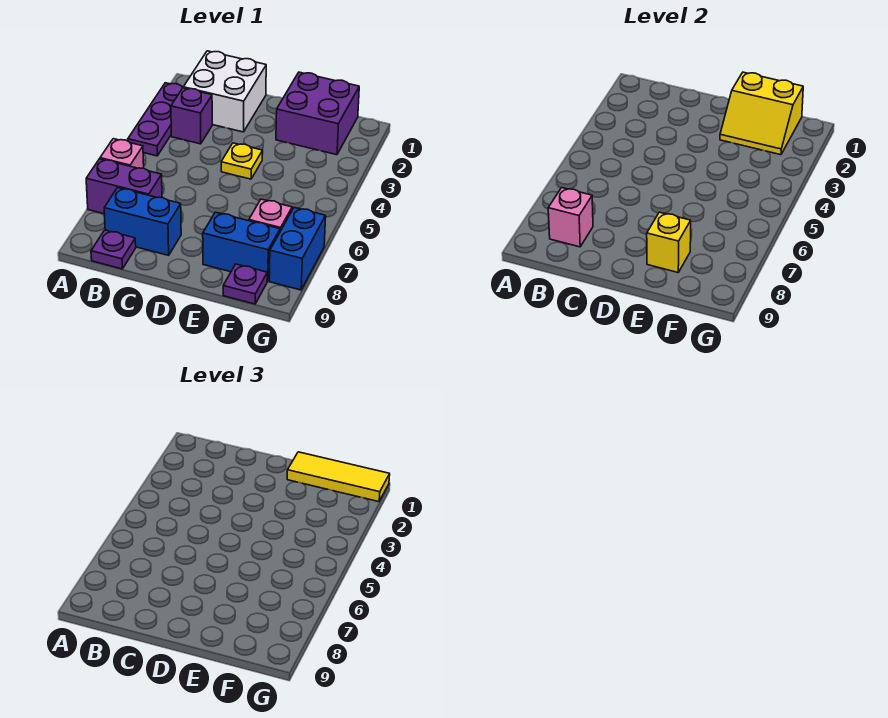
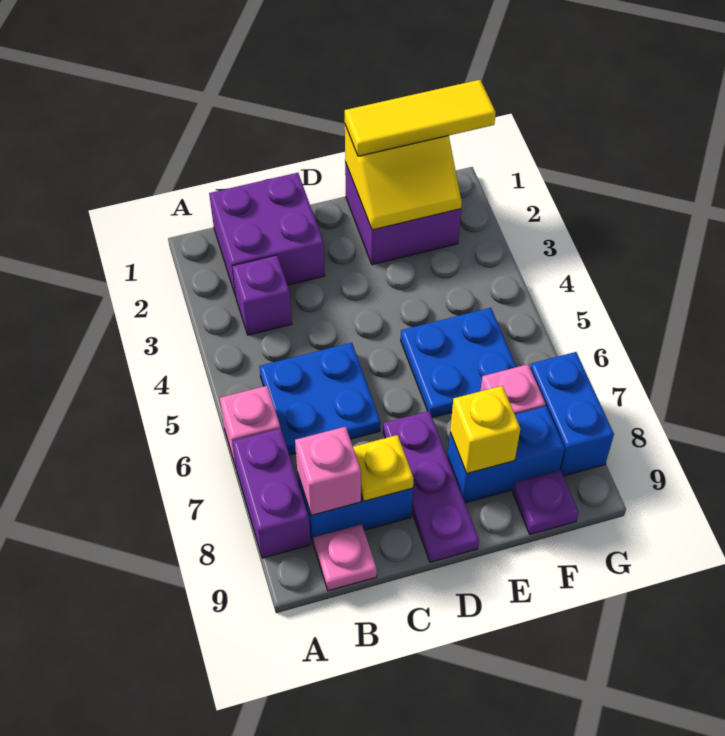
purple plate A2:A4 level 1 -> purple plate D7:D9 level 1
purple brick A7:B7 level 1 -> purple brick A7:A8 level 1
white brick B1:C2 level 1 -> purple brick B1:C2 level 1
none -> blue plate B5:C6 level 1
purple plate B9 level 1 -> pink plate B9 level 1
yellow plate D4 level 1 -> yellow plate C8 level 2
none -> blue plate E5:F6 level 1

